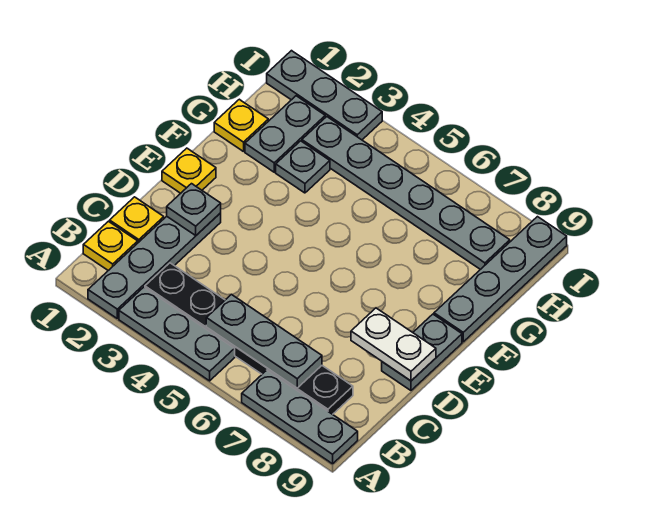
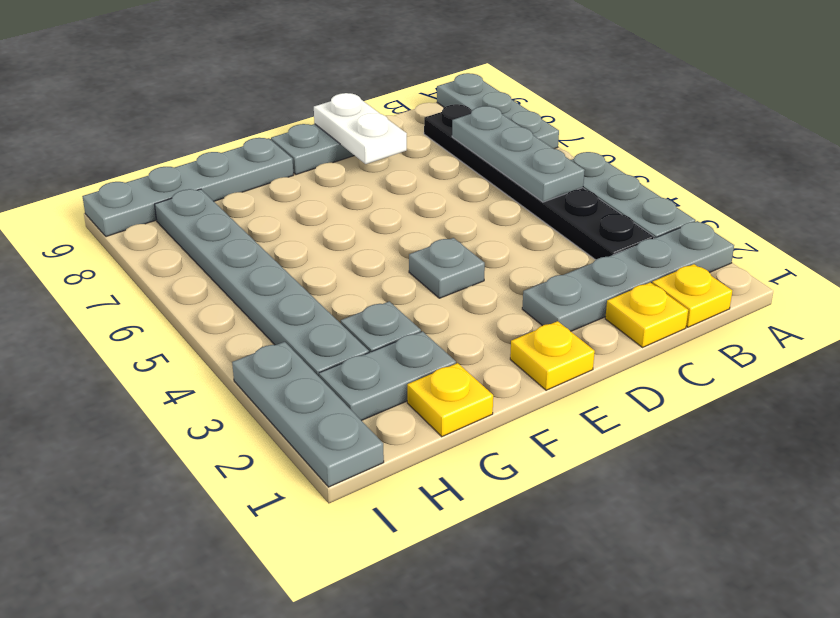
grey plate D2 level 2 -> grey plate E4 level 1

